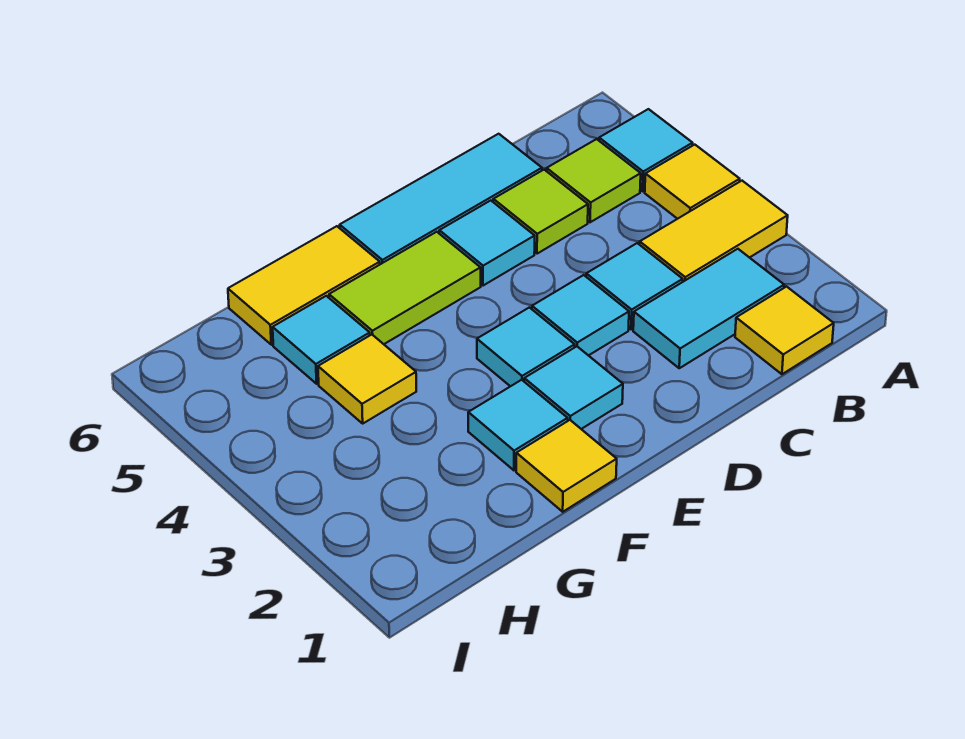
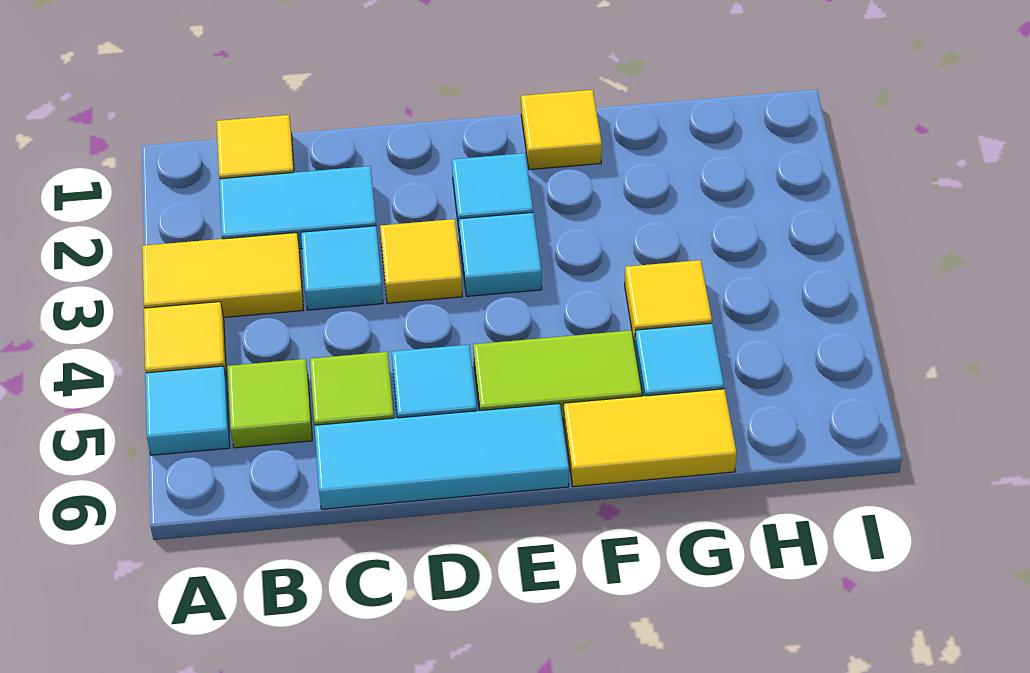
cyan tile D3 level 1 -> yellow tile D3 level 1
cyan tile F2 level 1 -> none

